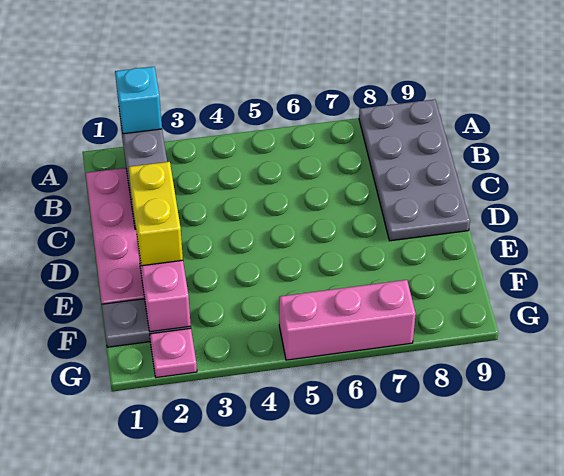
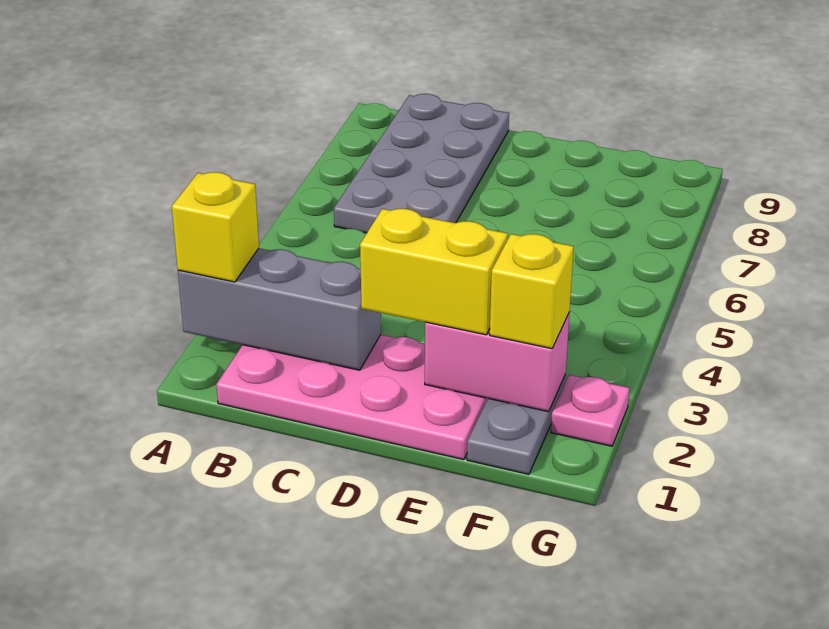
cyan brick A2 level 3 -> yellow brick A2 level 3
grey plate A8:D9 level 1 -> grey plate B6:C9 level 1
none -> yellow brick F2 level 3
pink brick G5:G7 level 1 -> none

